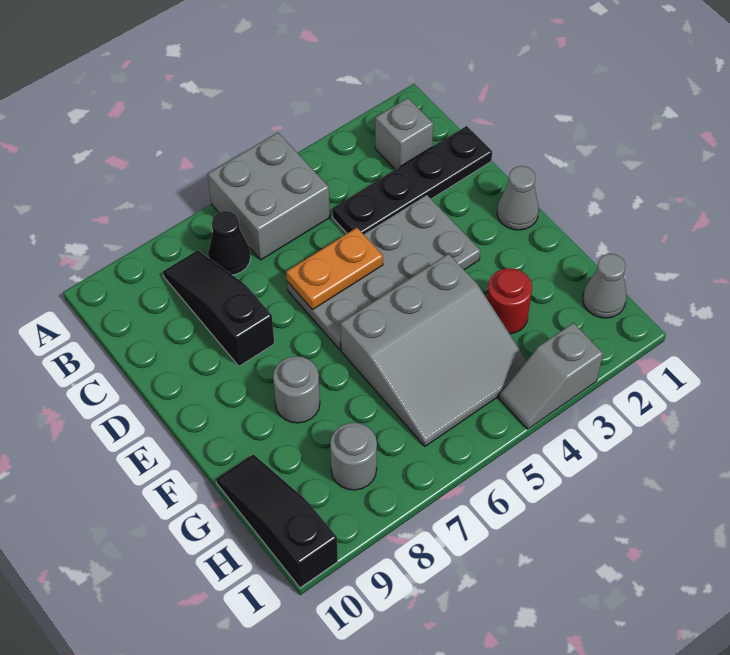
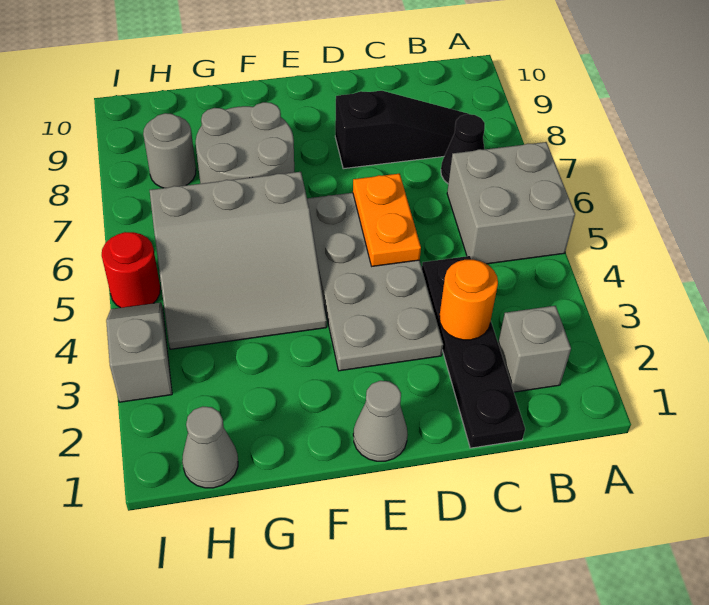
none -> orange round brick C3 level 2
grey slope F4:H6 level 1 top F -> grey slope F4:H6 level 1 top 6
grey round brick F8 level 1 -> grey round brick F7:G8 level 1
red round brick G3 level 1 -> red round brick I5 level 1
black slope G10:I10 level 1 top I -> none

